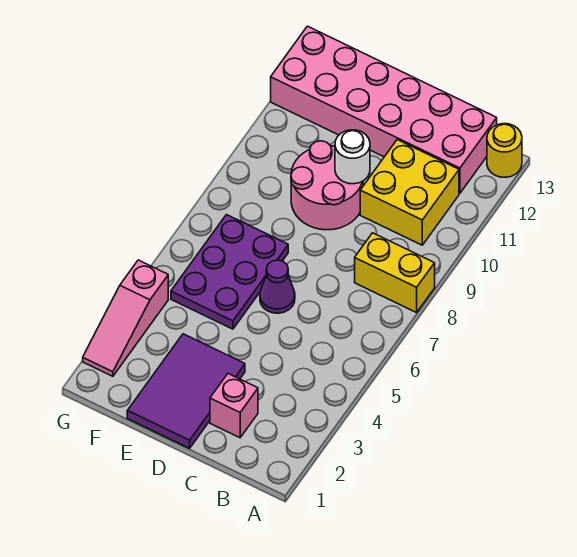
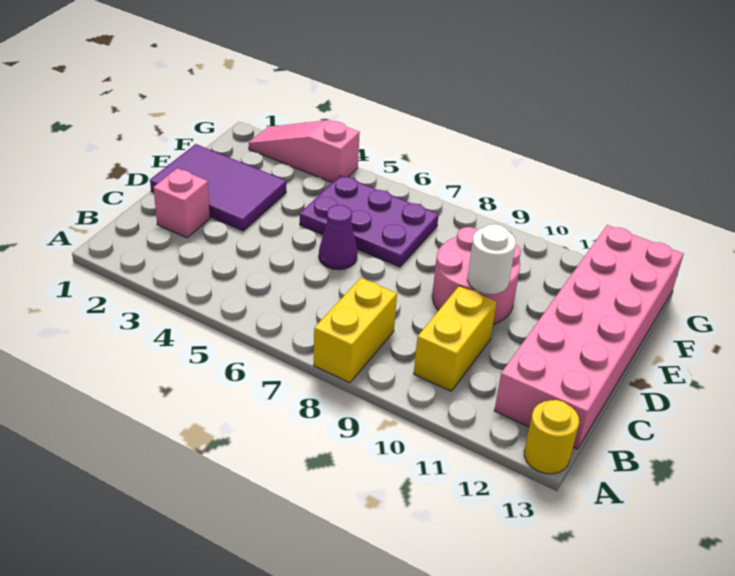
yellow brick B10:C11 level 1 -> yellow brick B10:C10 level 1

